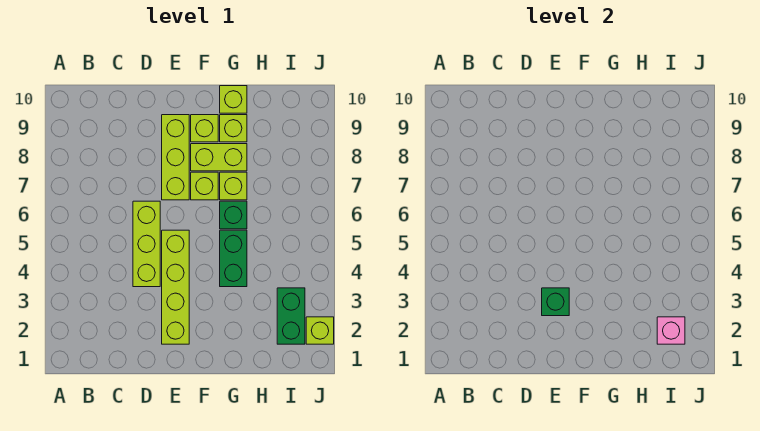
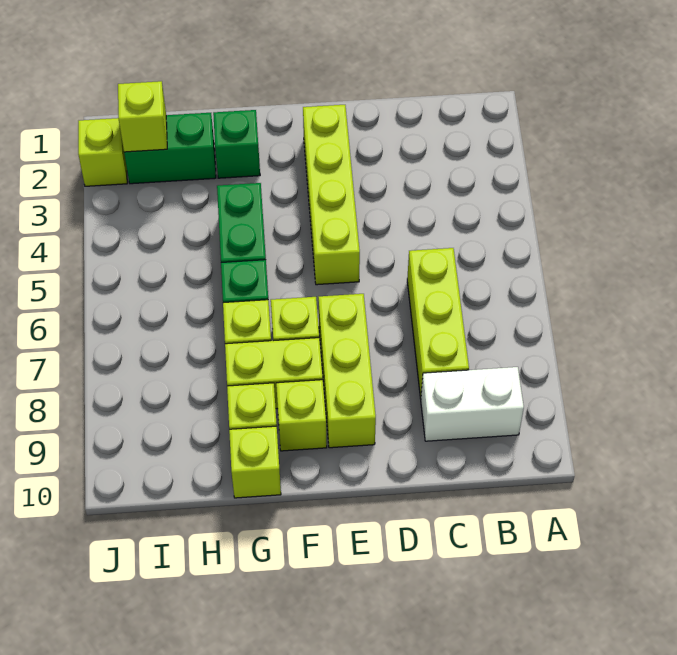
none -> white brick B9:C9 level 1
lime brick D4:D6 level 1 -> lime brick C6:C8 level 1
green brick E3 level 2 -> green brick G2 level 1
green brick I2:I3 level 1 -> green brick H2:I2 level 1
pink brick I2 level 2 -> lime brick I2 level 2

